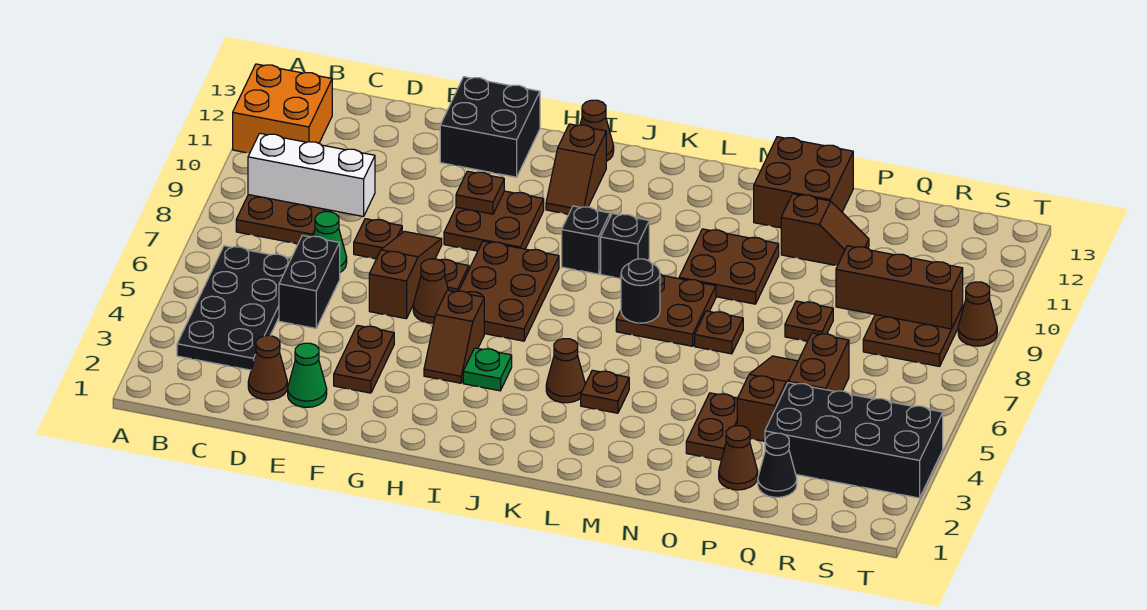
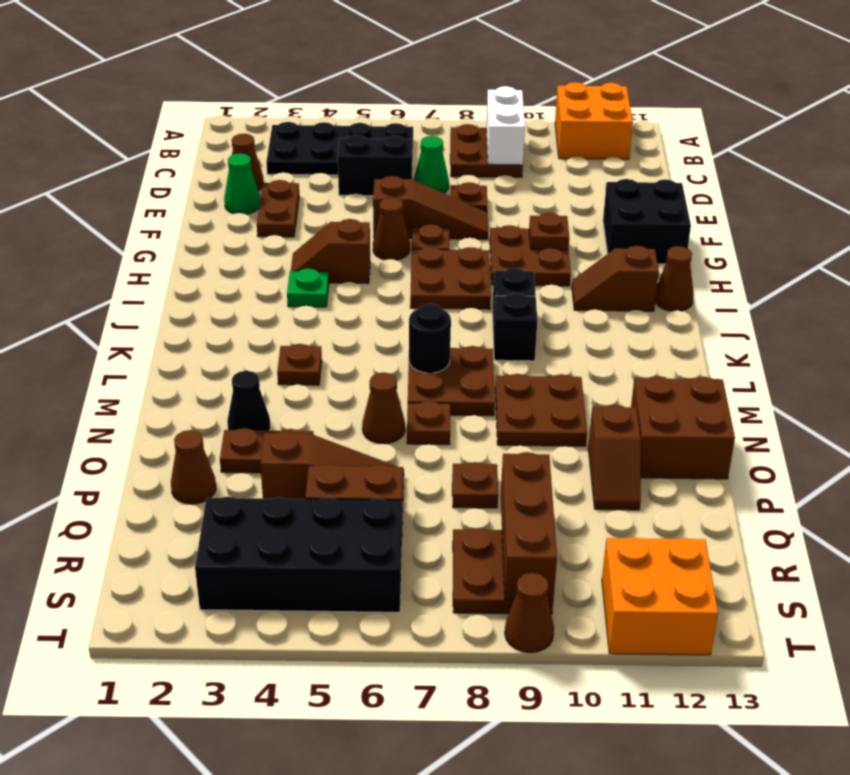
white brick B9:D9 level 2 -> white brick B9:C9 level 2
brown plate F3:F4 level 1 -> brown plate E3:F3 level 1
brown plate H6:I8 level 1 -> brown plate H7:I8 level 1
brown cone K4 level 1 -> brown cone N6 level 1
black cone Q2 level 1 -> black cone N3 level 1
black brick Q3:T4 level 1 -> black brick R3:S6 level 1
none -> orange brick S11:T12 level 1

